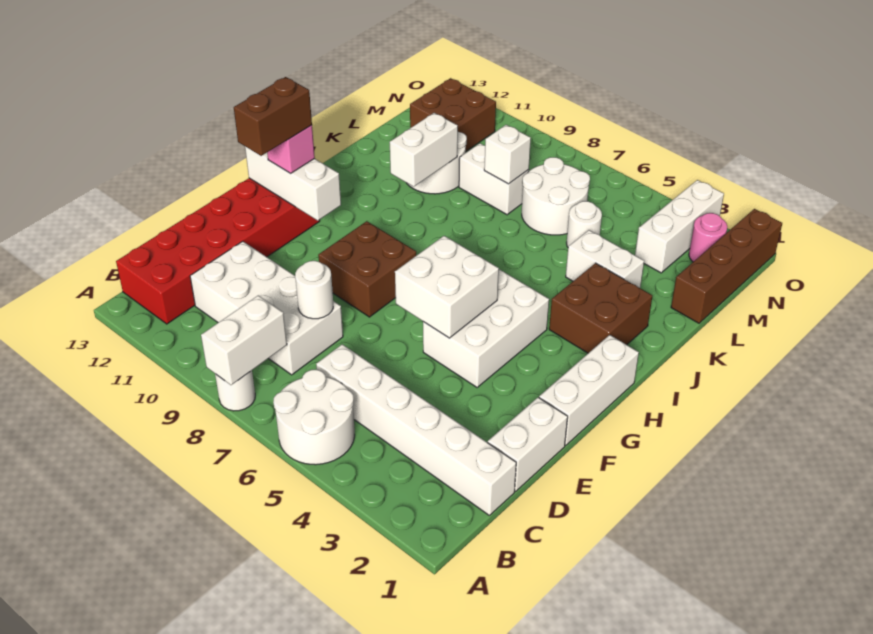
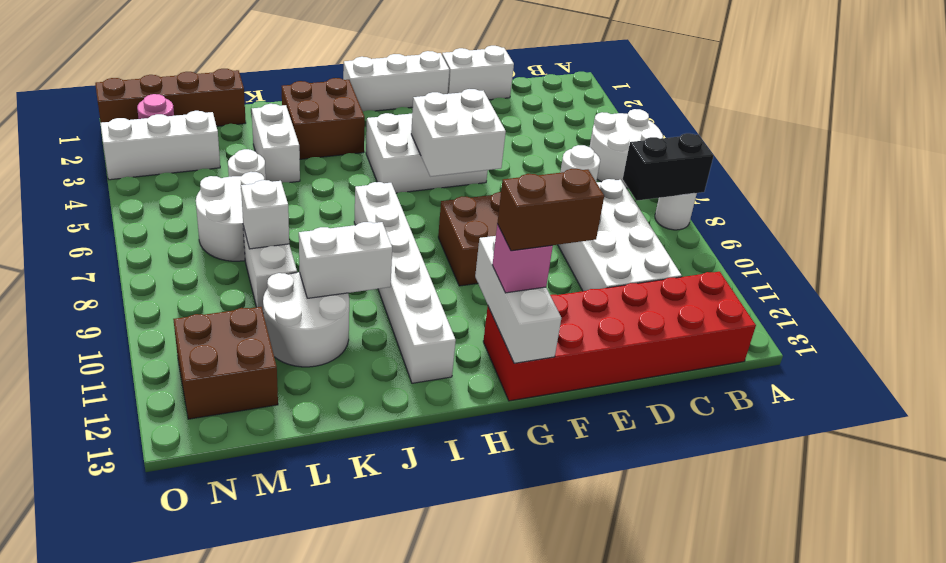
white brick A8:B8 level 2 -> black brick A8:B8 level 2
white brick C1:C6 level 1 -> white brick I7:I12 level 1

